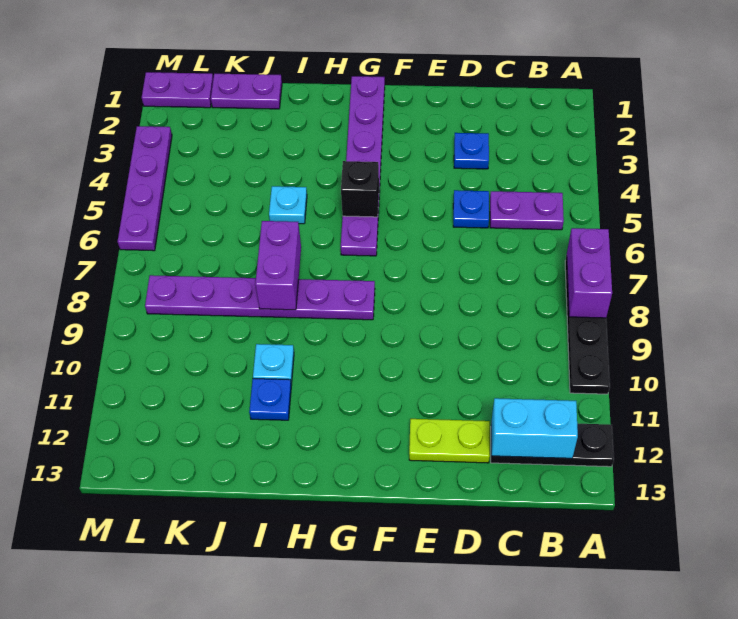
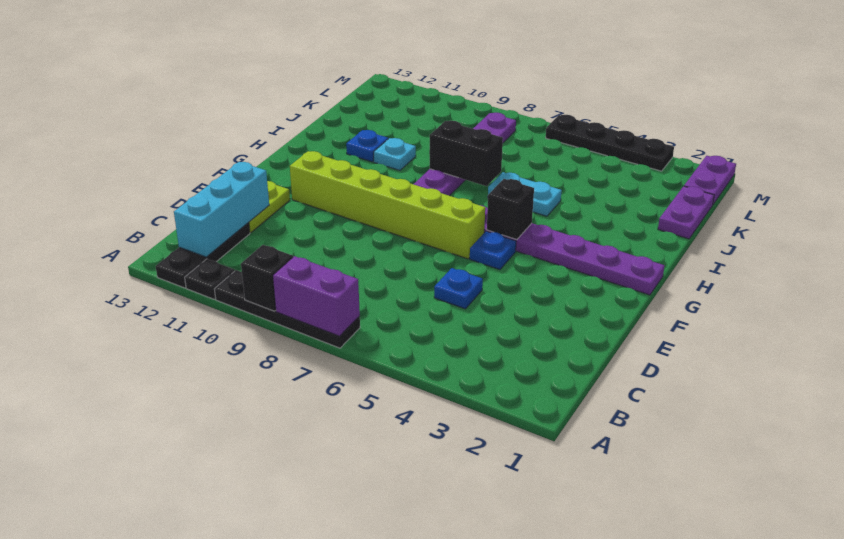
none -> black brick A9 level 2
none -> black plate A11 level 1
purple plate B5:C5 level 1 -> none
cyan brick B12:C12 level 2 -> cyan brick B12:D12 level 2
blue plate D3 level 1 -> blue plate F5 level 1
none -> lime brick F6:F11 level 1
cyan plate I5 level 1 -> cyan plate I5:I6 level 1
purple brick I7:I8 level 2 -> black brick I7:I8 level 2
purple plate M3:M6 level 1 -> black plate M3:M6 level 1

